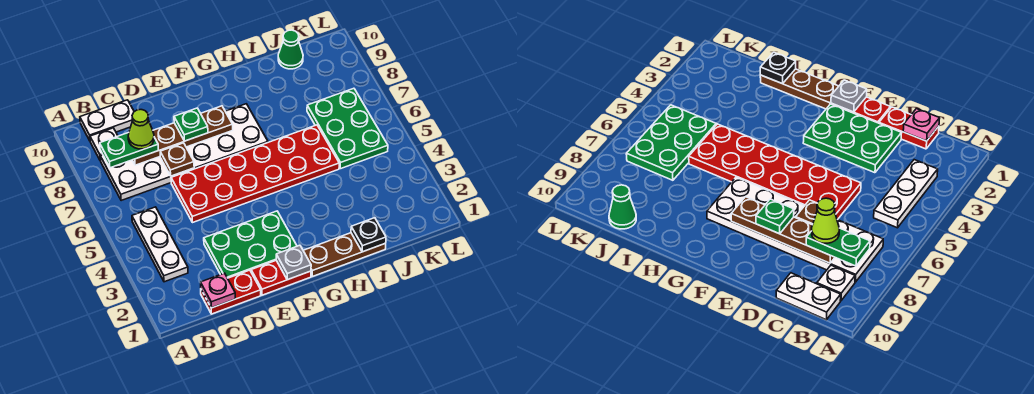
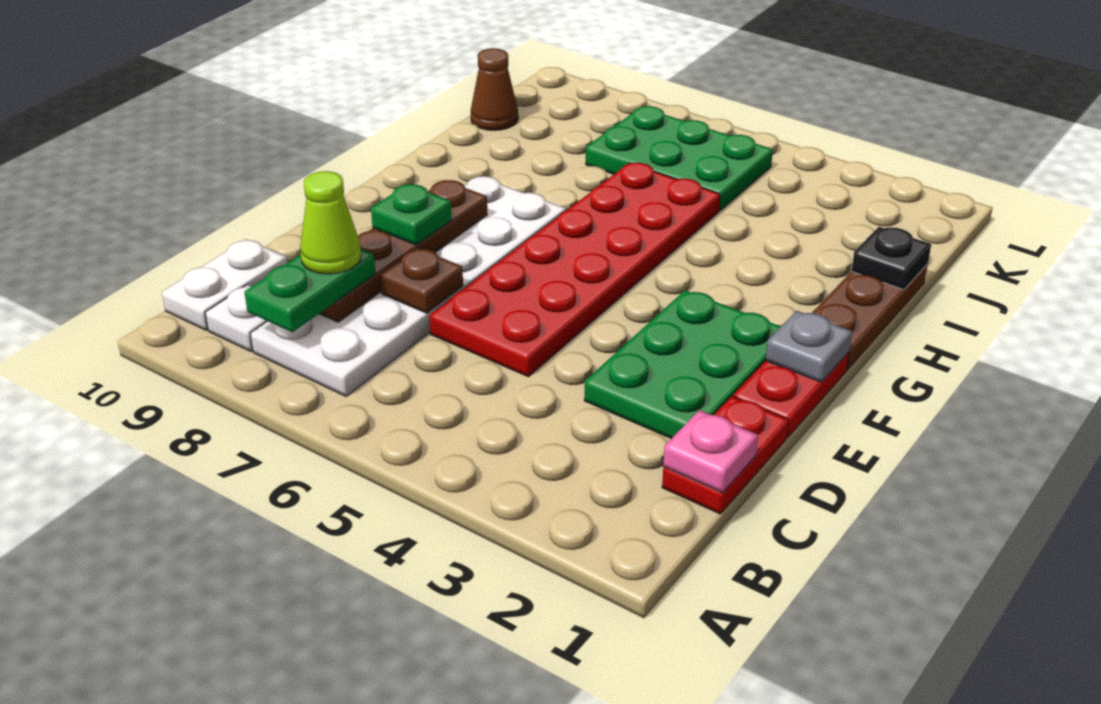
white plate B3:B5 level 1 -> none
green cone J10 level 1 -> brown cone J10 level 1

